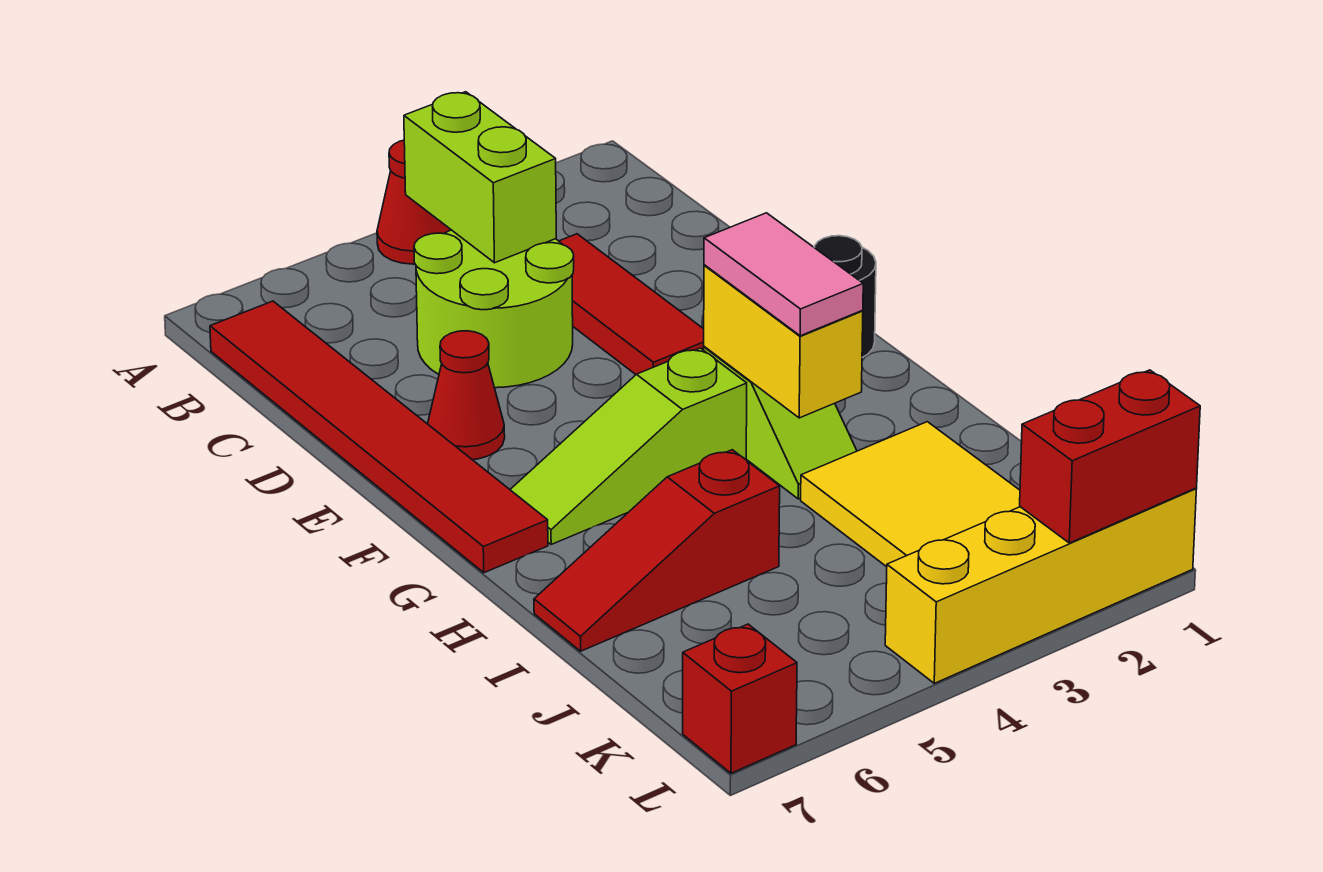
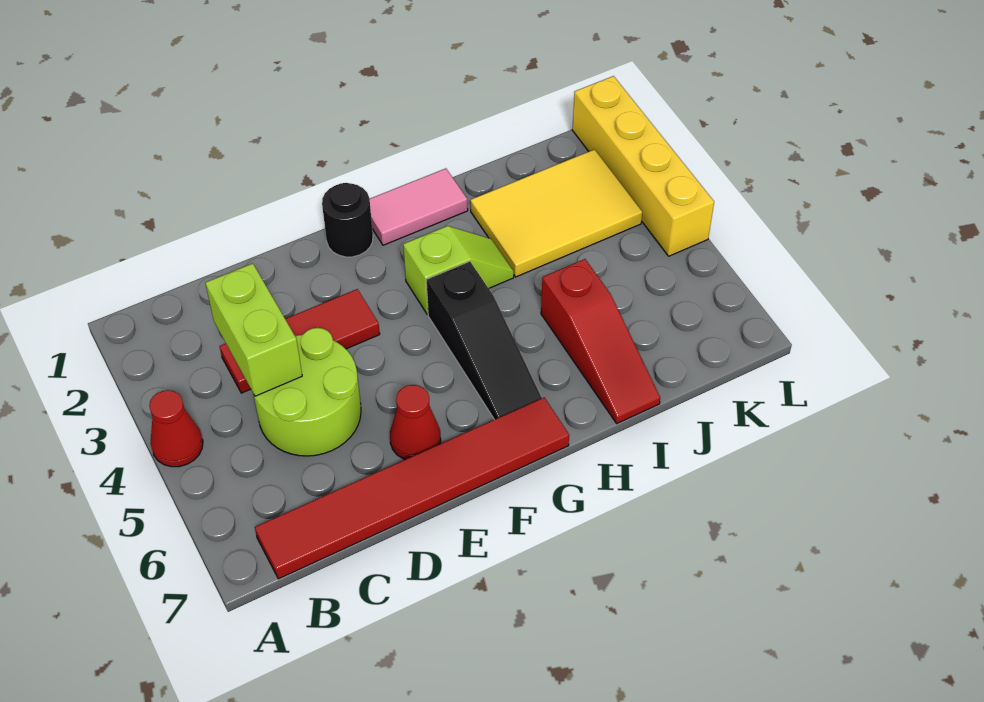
lime brick B4:C4 level 2 -> lime brick C3:C4 level 2
yellow brick G3:H3 level 2 -> none
pink tile G3:H3 level 3 -> pink tile G1:H1 level 1
lime slope G4:G6 level 1 top 4 -> black slope G4:G6 level 1 top 4
red brick L1:L2 level 2 -> none
red brick L7 level 1 -> none

